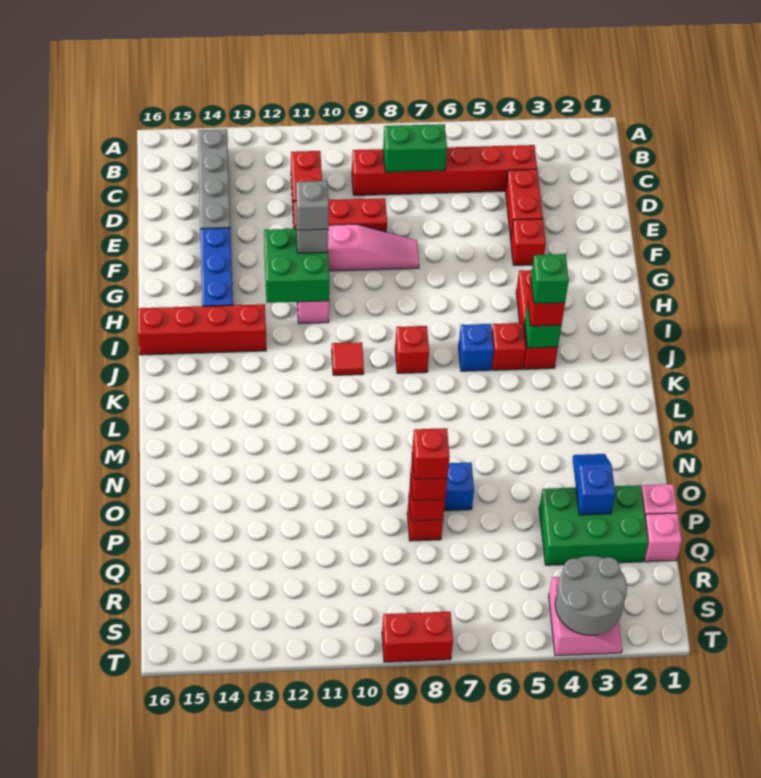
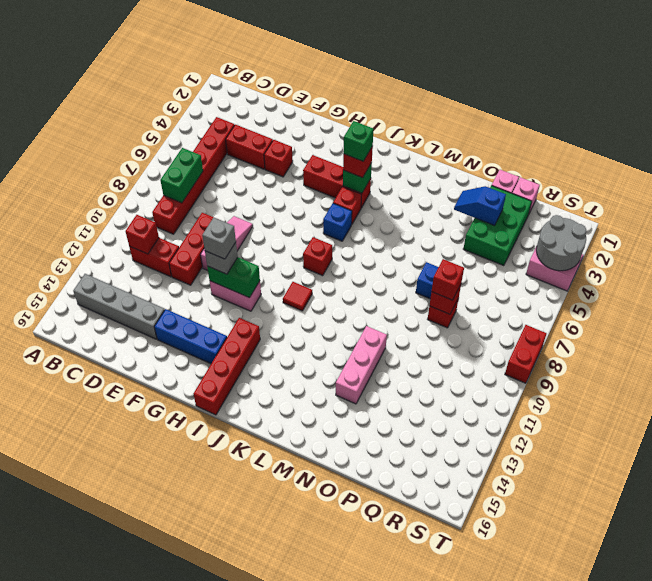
green brick G11:H12 level 2 -> green brick G11:H11 level 2
none -> pink brick N11:N13 level 1
red brick P8 level 4 -> red brick C11 level 2

